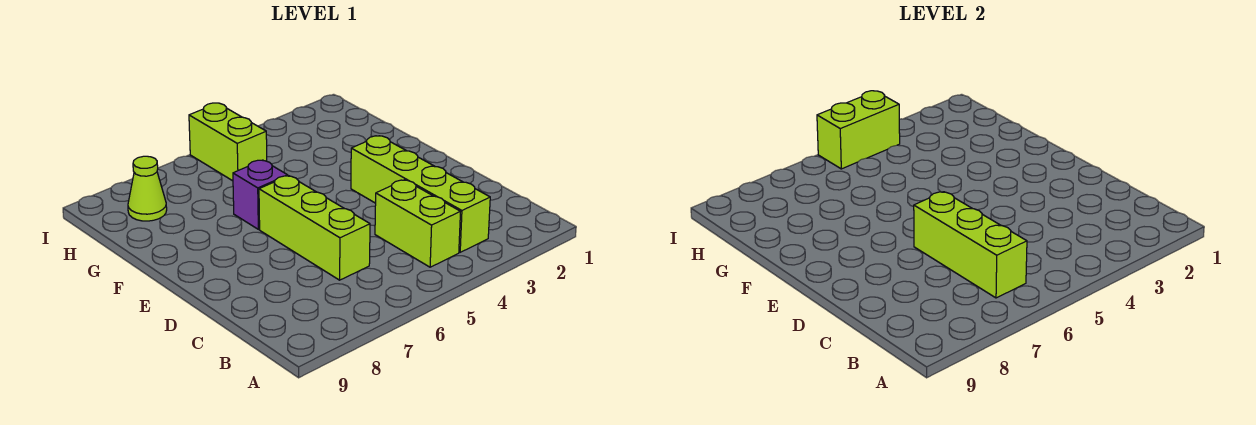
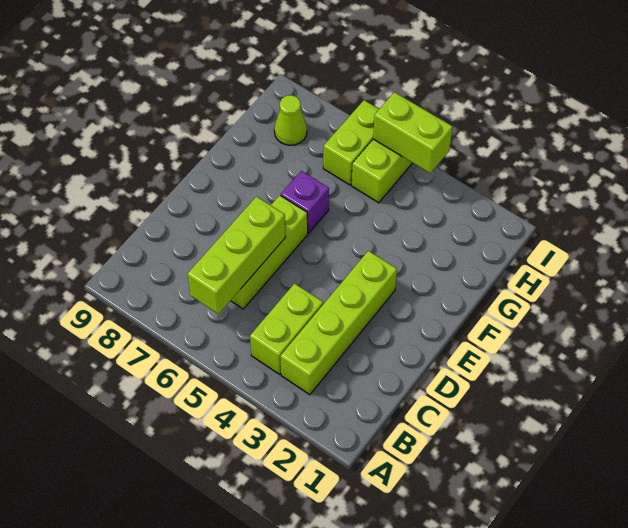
none -> lime brick H6:I6 level 1

